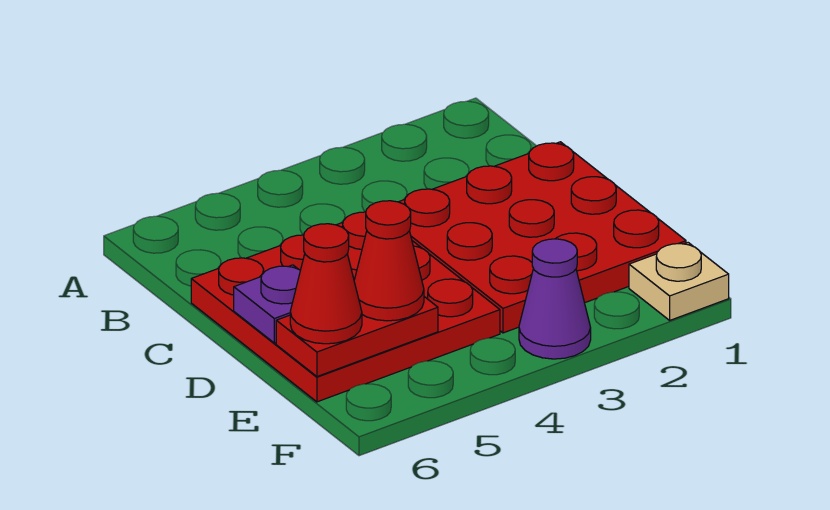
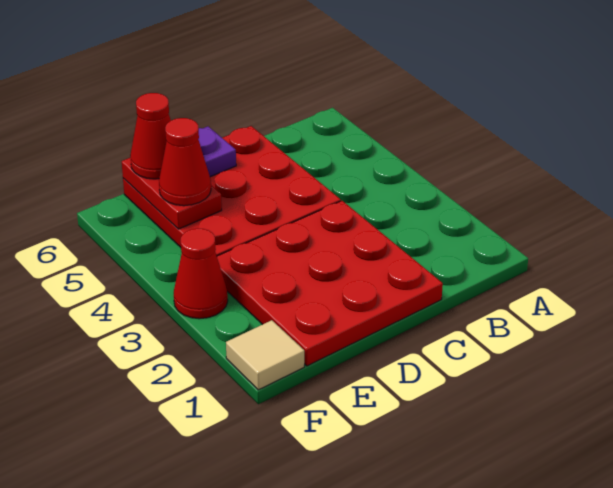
tan plate F1 level 1 -> tan tile F1 level 1
purple cone F3 level 1 -> red cone F3 level 1

